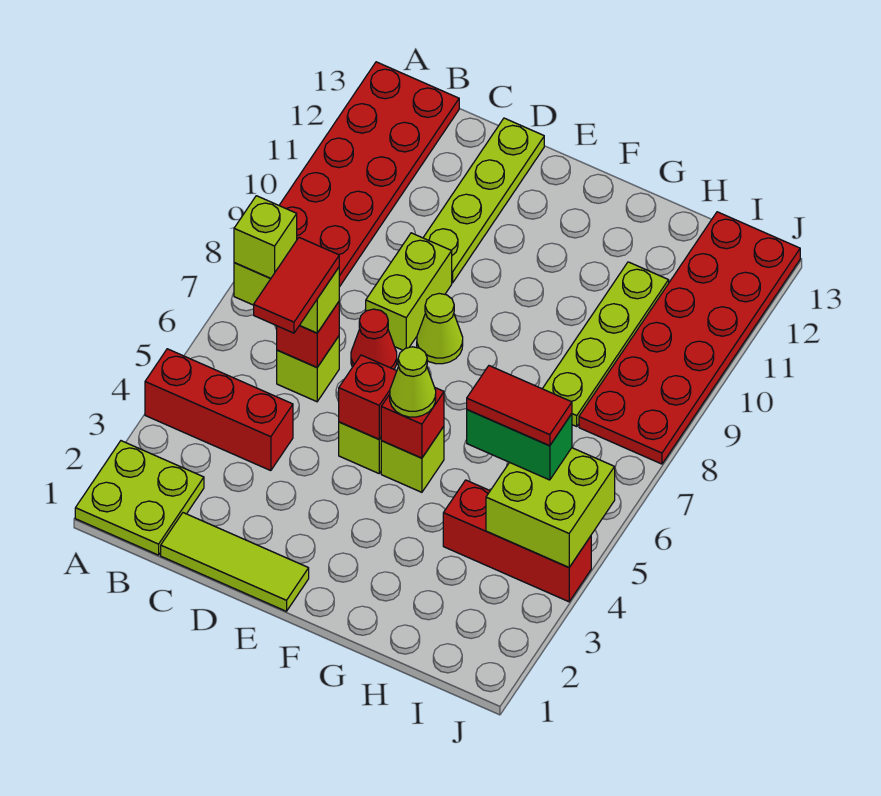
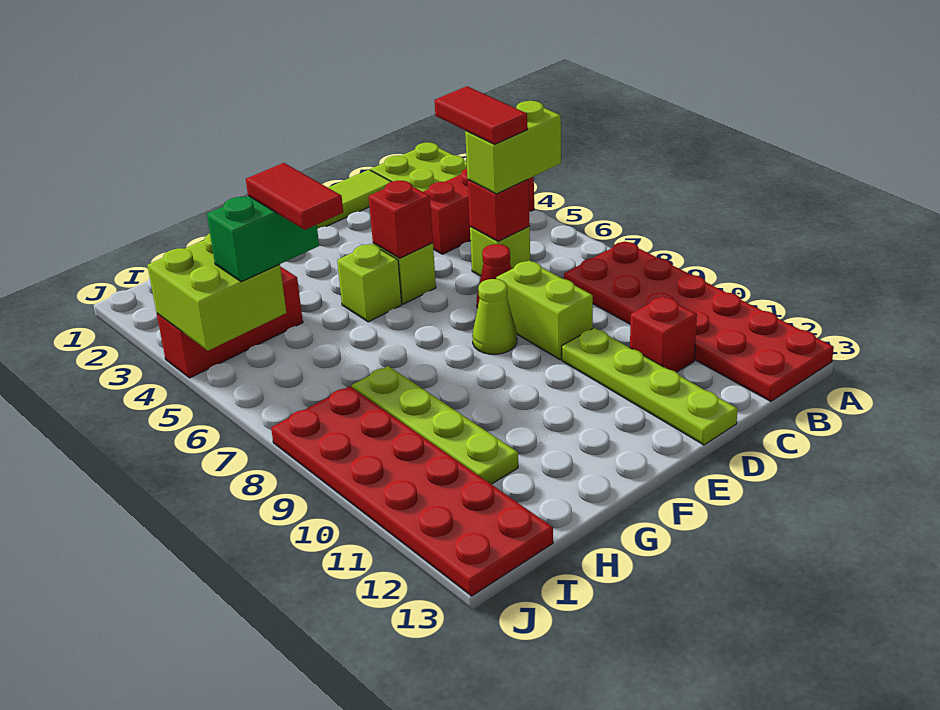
lime brick B6 level 4 -> none
red brick F5 level 2 -> red brick C11 level 1
lime cone F5 level 3 -> none
red tile H5:I5 level 4 -> red tile H5:H6 level 4

